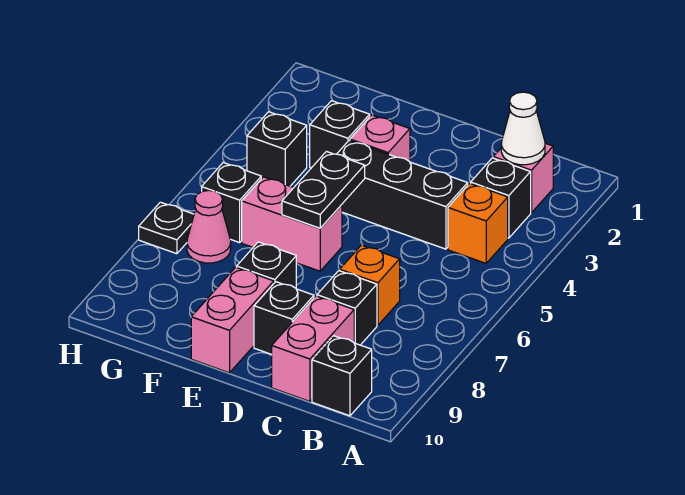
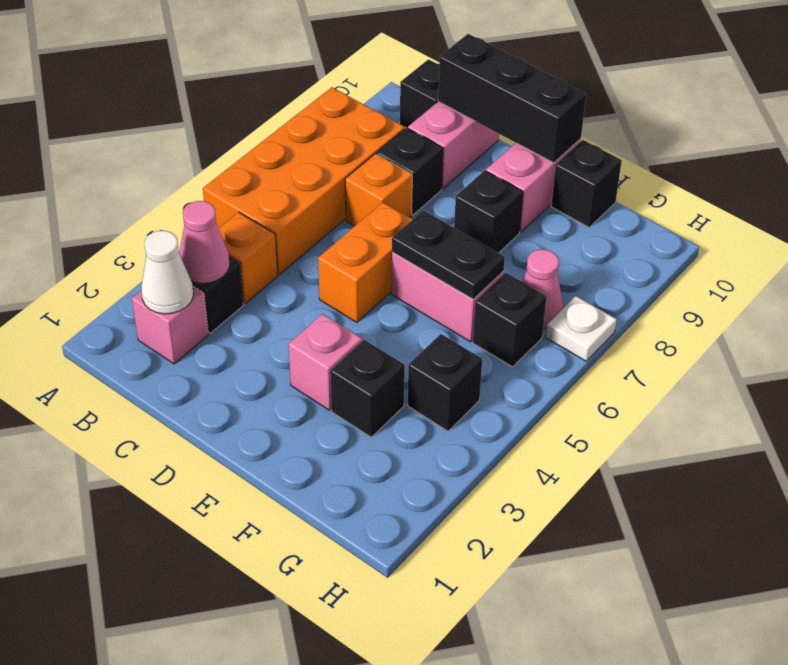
none -> orange brick A5:B8 level 1
none -> pink cone B3 level 2
black brick C4:E4 level 1 -> black brick C10:E10 level 2
none -> orange brick D5:D6 level 1
black brick D9 level 1 -> black brick F10 level 1
black plate E5:E6 level 2 -> black plate E6:F6 level 2
black plate H7 level 1 -> white plate H7 level 1

